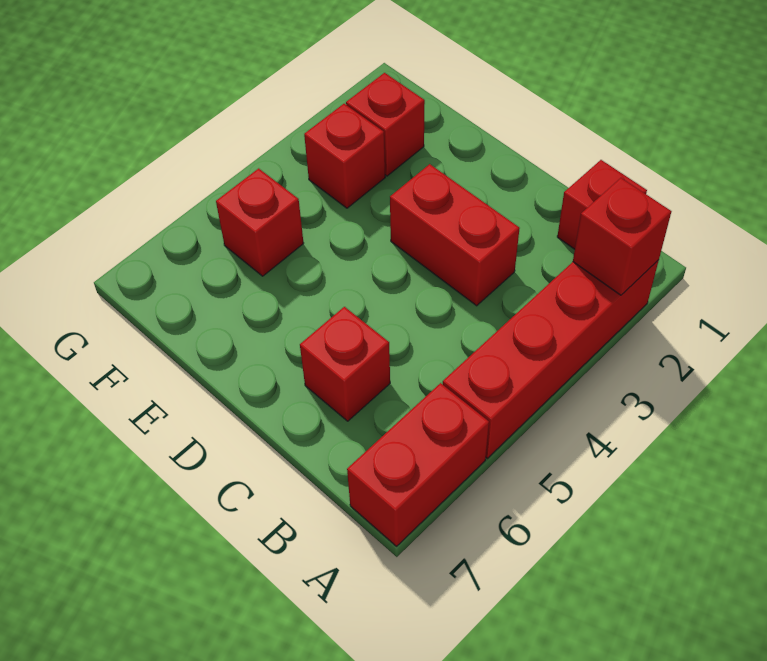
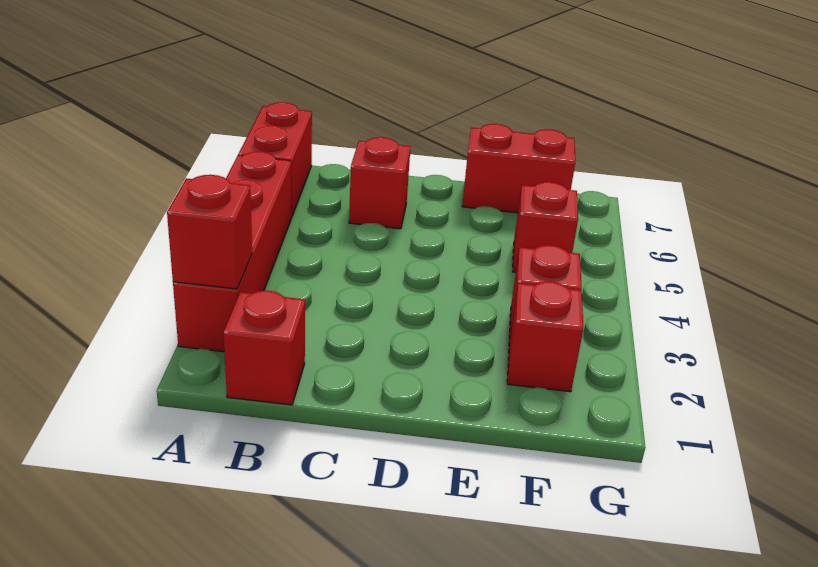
red brick C3:D3 level 1 -> red brick E7:F7 level 1

